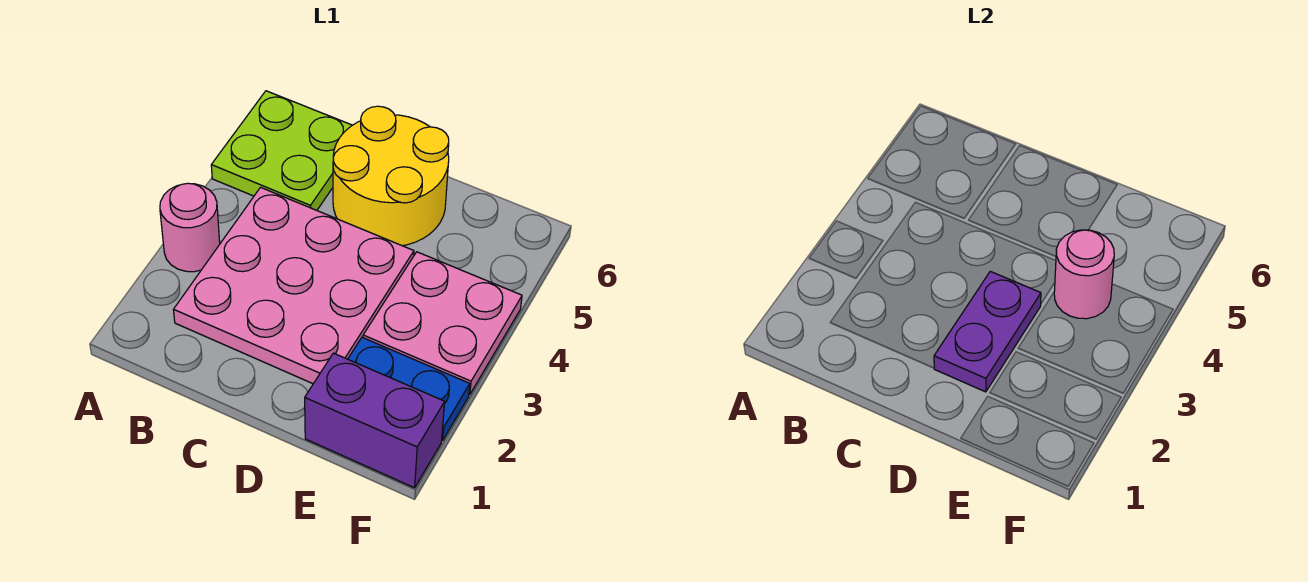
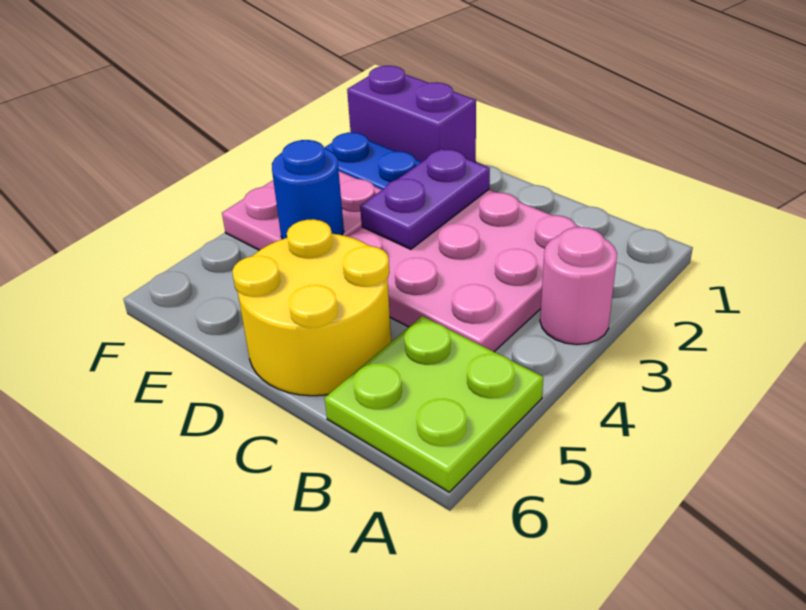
pink round brick E4 level 2 -> blue round brick E4 level 2

